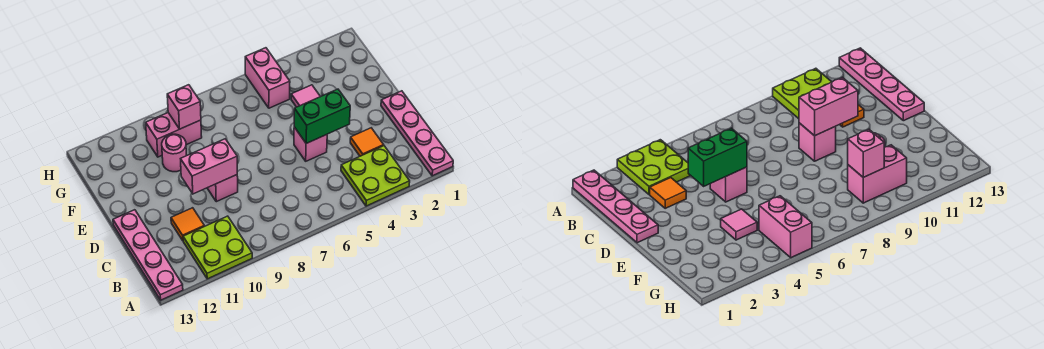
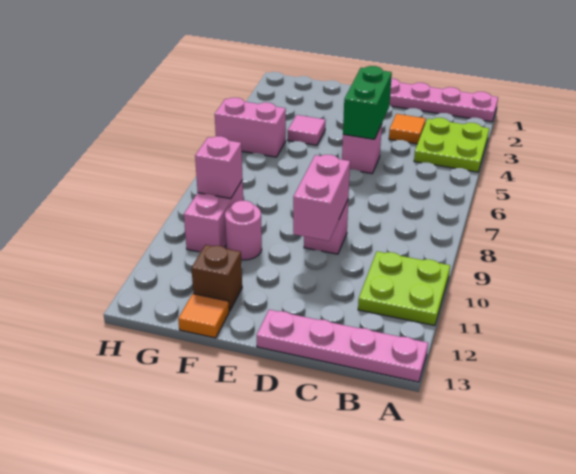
orange tile C11 level 1 -> orange tile F13 level 1
none -> brown brick F12 level 1

